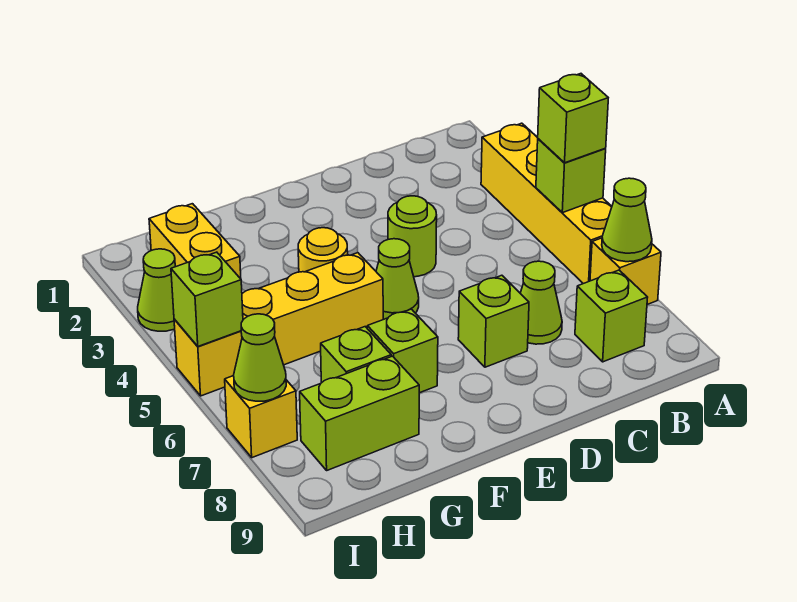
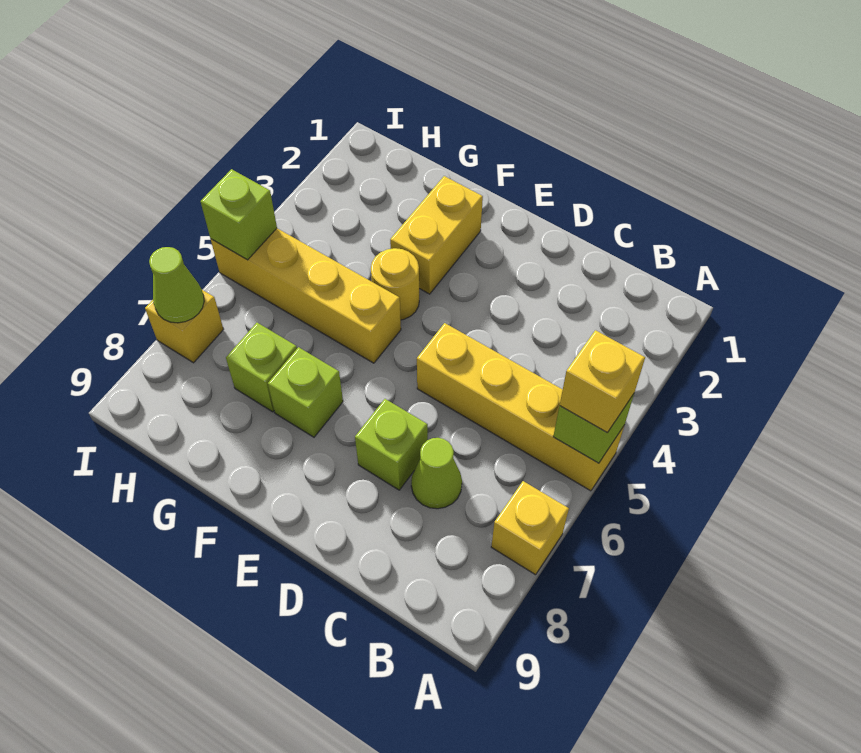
yellow brick A3:A6 level 1 -> yellow brick A5:D5 level 1
lime brick A5 level 3 -> yellow brick A5 level 3
lime cone A7 level 2 -> none
lime brick B8 level 1 -> none
lime round brick D4 level 1 -> none
lime cone E5 level 1 -> none
lime brick G8:H8 level 1 -> none
yellow brick H2:H3 level 1 -> yellow brick F2:F3 level 1
lime cone I3 level 1 -> none

